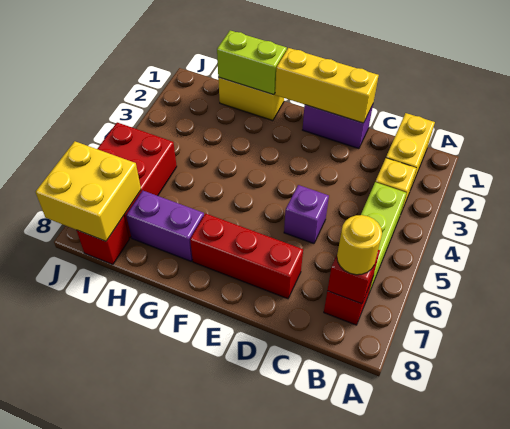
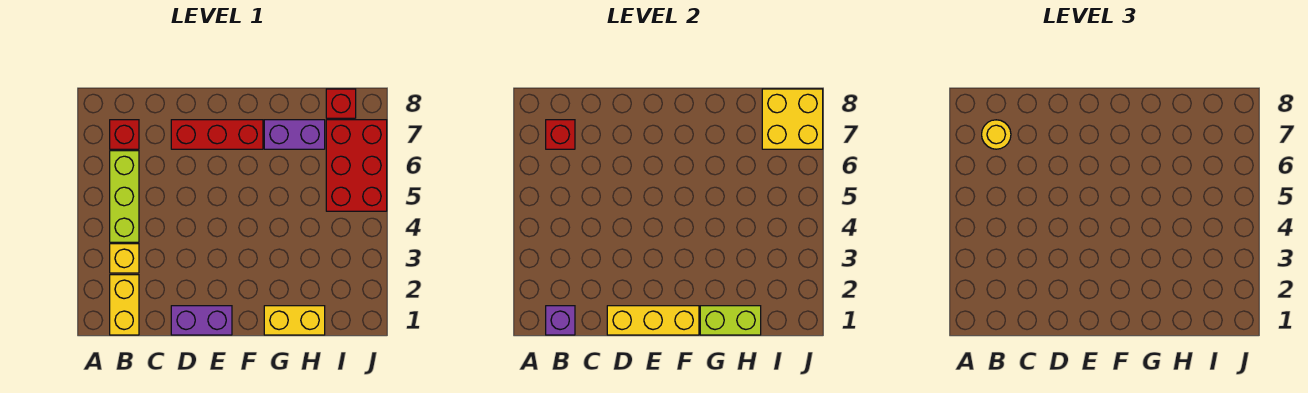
purple brick D5 level 1 -> purple brick B1 level 2

